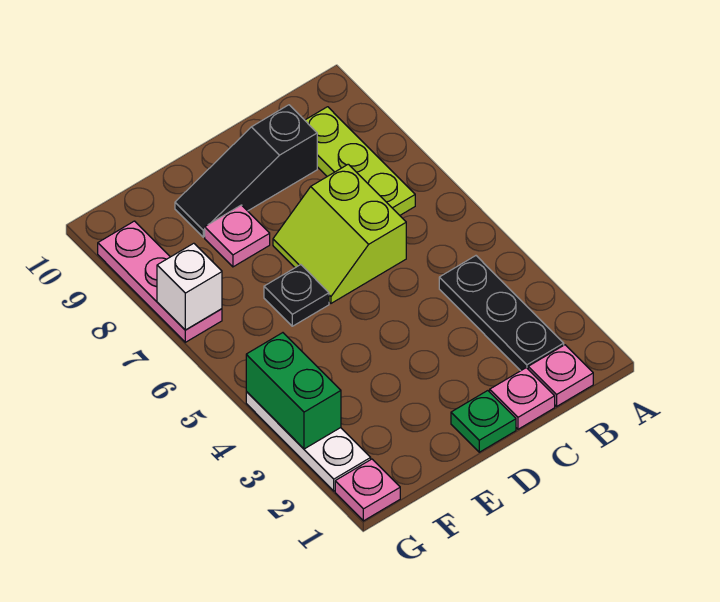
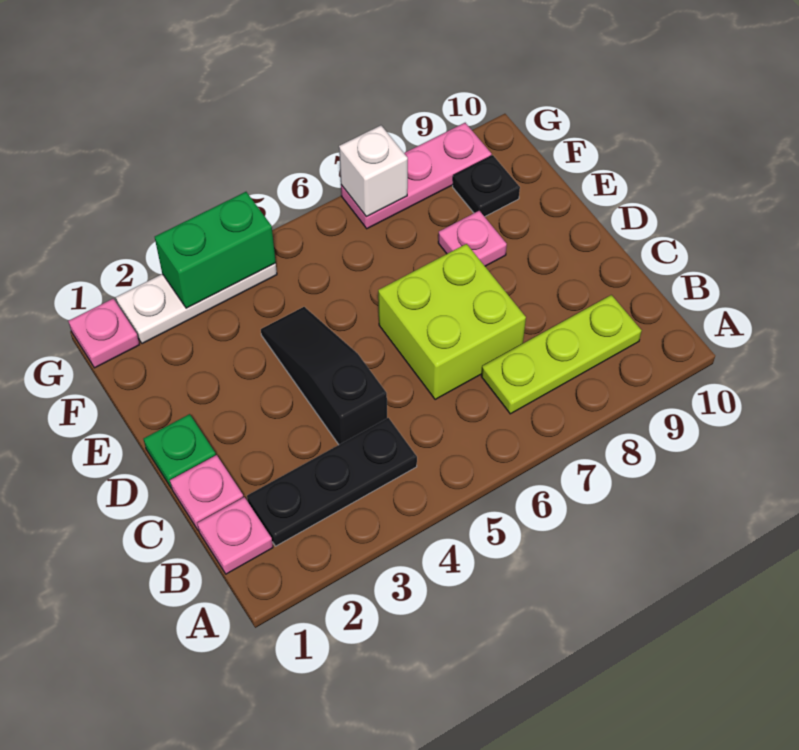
lime slope C6:D7 level 1 top C -> lime brick C6:D7 level 1
black slope C9:E9 level 1 top C -> black slope C4:E4 level 1 top C
black plate E6 level 1 -> black plate F9 level 1

